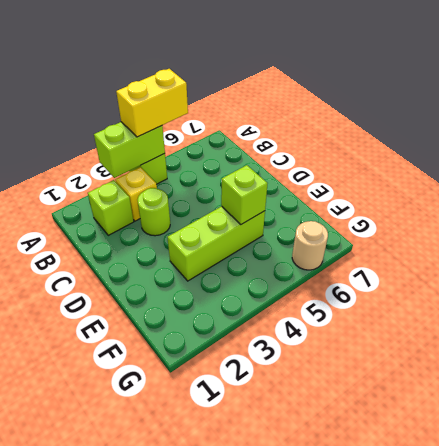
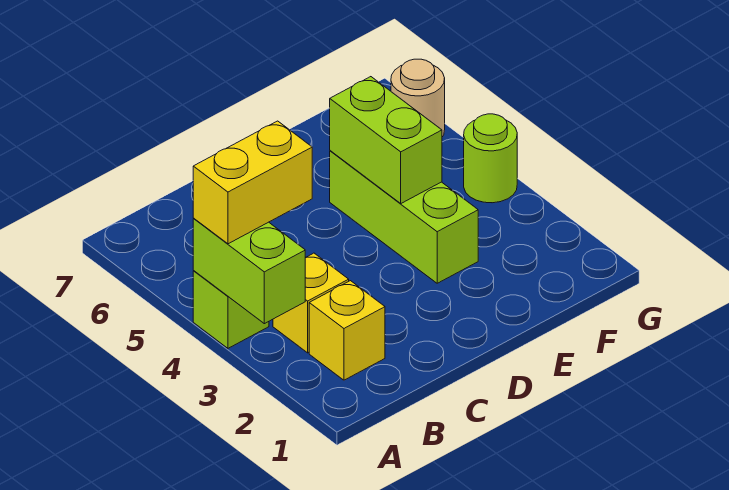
yellow brick A4:A5 level 3 -> yellow brick A4:B4 level 3
lime brick B2 level 1 -> yellow brick B2 level 1
lime round brick C3 level 1 -> lime round brick G4 level 1
lime brick E5 level 2 -> lime brick E4:E5 level 2

